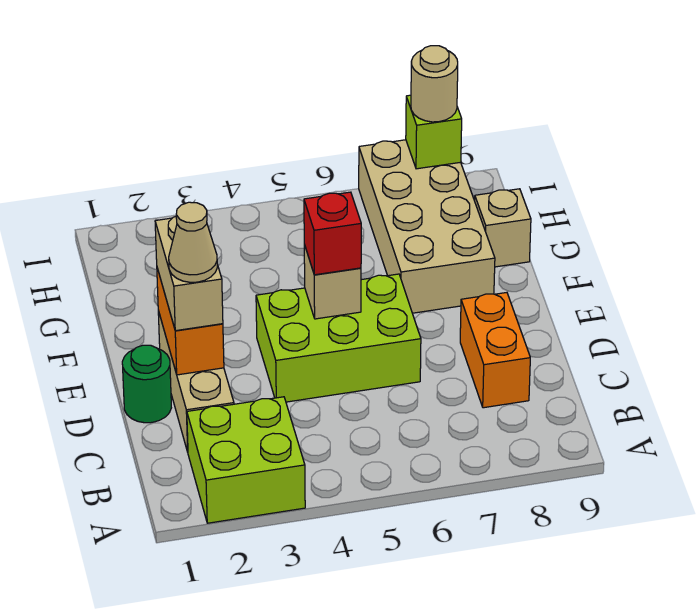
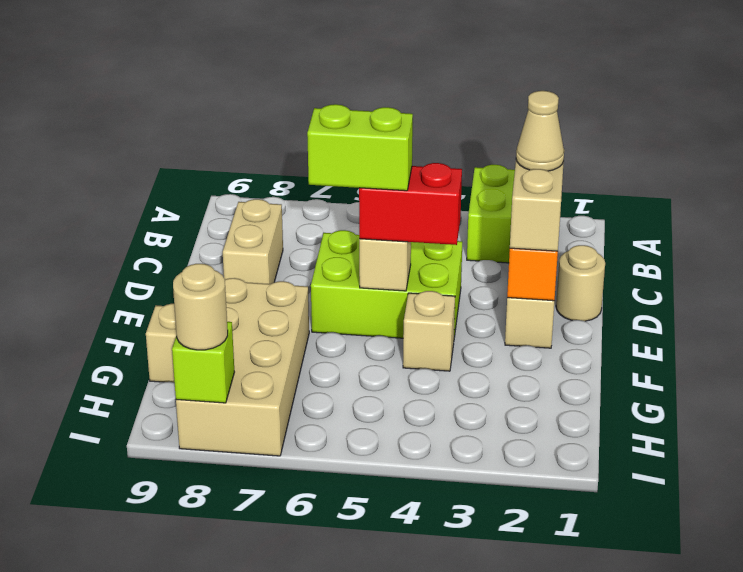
orange brick C8:D8 level 1 -> tan brick C8:D8 level 1
green round brick D1 level 1 -> tan round brick D1 level 1
red brick E5 level 3 -> red brick E4:E5 level 3
none -> lime brick E5:E6 level 4
none -> tan brick F4 level 1

